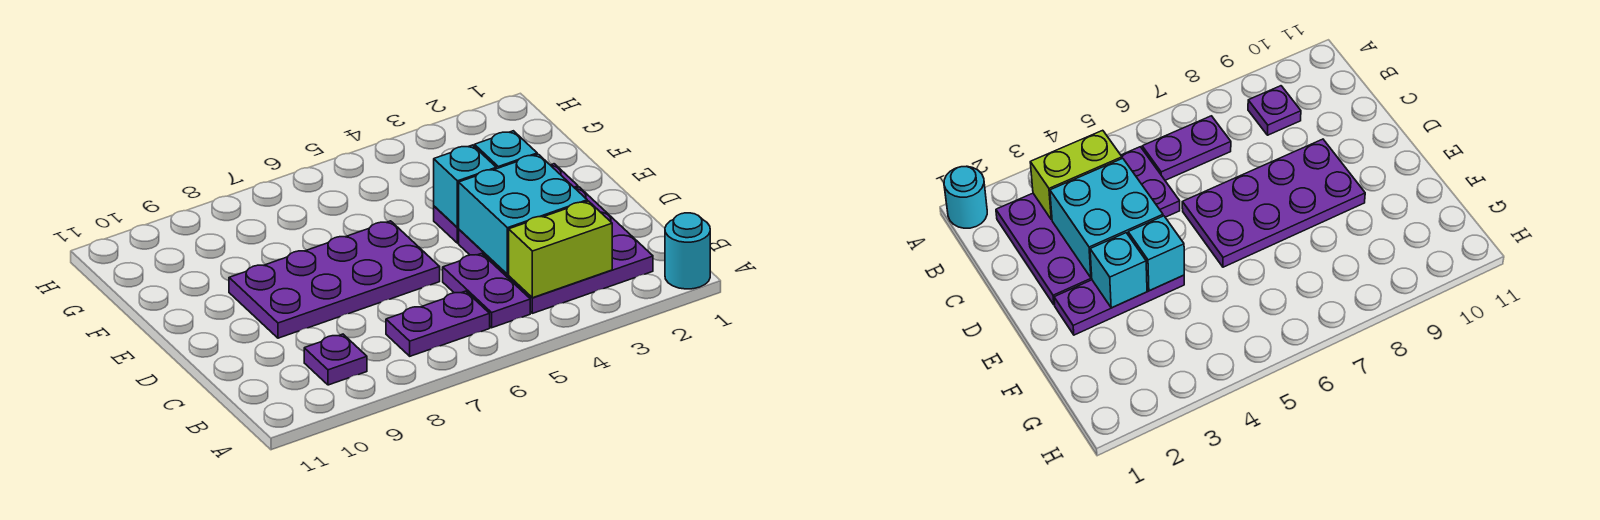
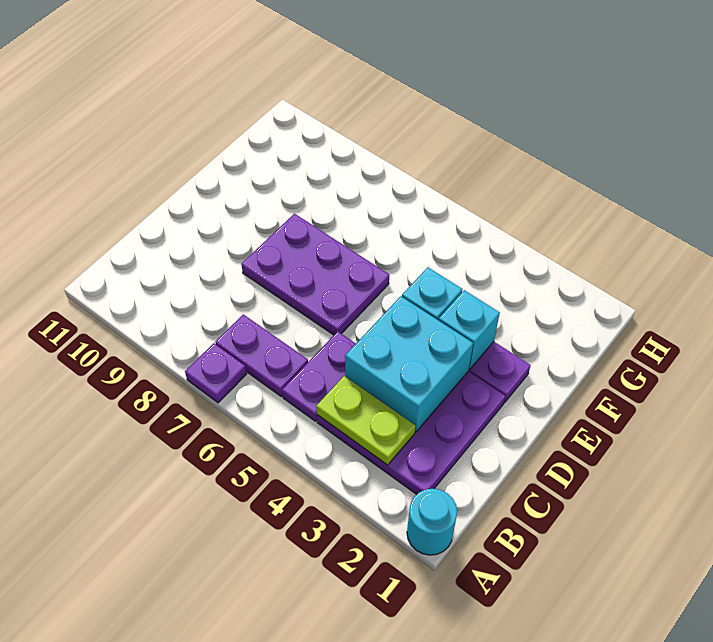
lime brick B3:B4 level 2 -> lime plate B3:B4 level 2
purple plate B9 level 1 -> purple plate A7 level 1
purple plate D6:E9 level 1 -> purple plate D6:E8 level 1

